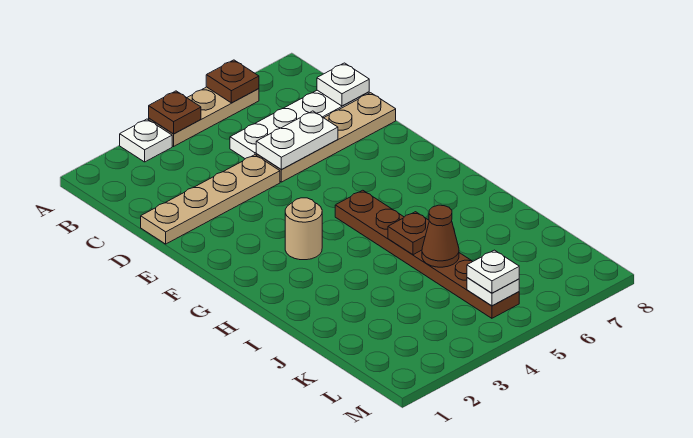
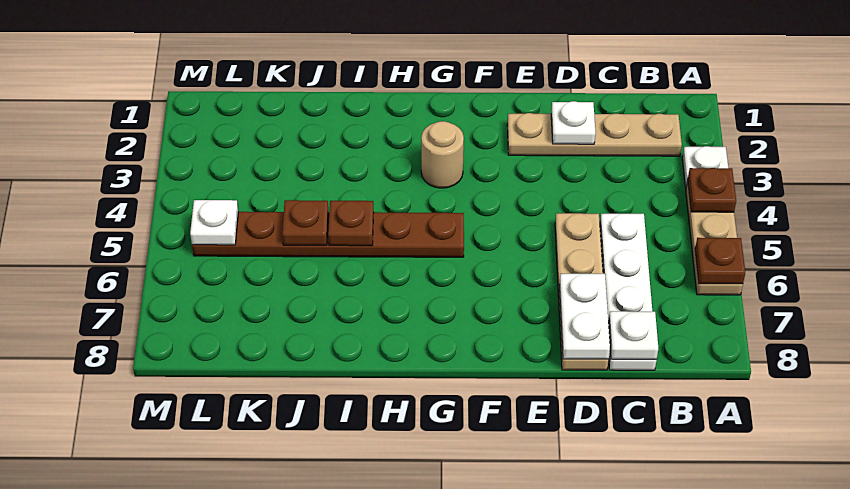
tan plate D1:D4 level 1 -> tan plate B2:E2 level 1
white plate D5:D6 level 2 -> white plate D7:D8 level 2
brown cone J5 level 2 -> brown plate J5 level 2
white plate L5 level 3 -> white plate D2 level 2

